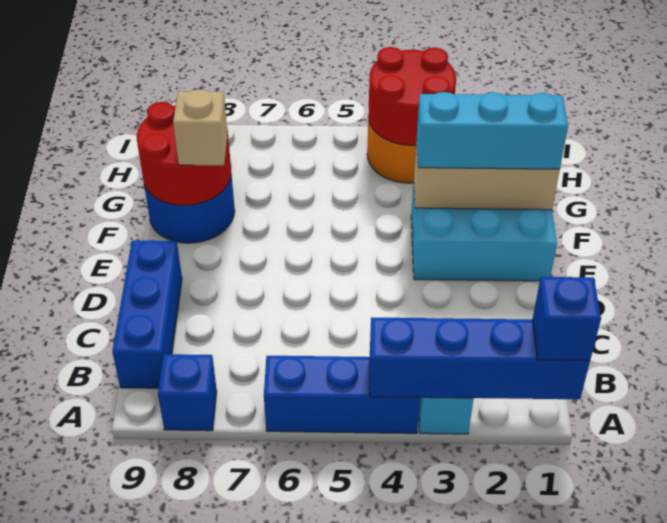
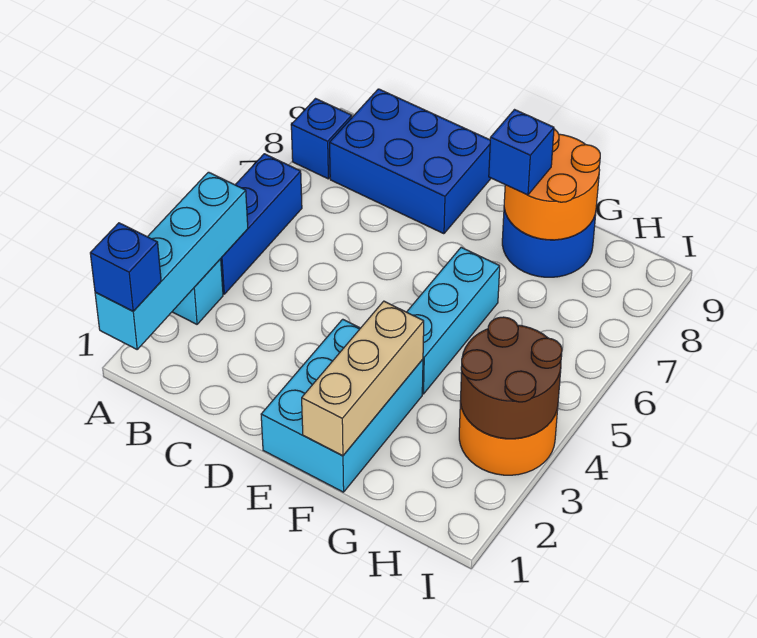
blue brick A1:A4 level 2 -> cyan brick A1:A4 level 2
blue brick B9:D9 level 1 -> blue brick B8:D9 level 1
cyan brick F1:F3 level 3 -> cyan brick F4:F6 level 1
red round brick F8:G9 level 2 -> orange round brick F8:G9 level 2
tan brick F8 level 3 -> blue brick F8 level 3
red round brick H3:I4 level 2 -> brown round brick H3:I4 level 2

